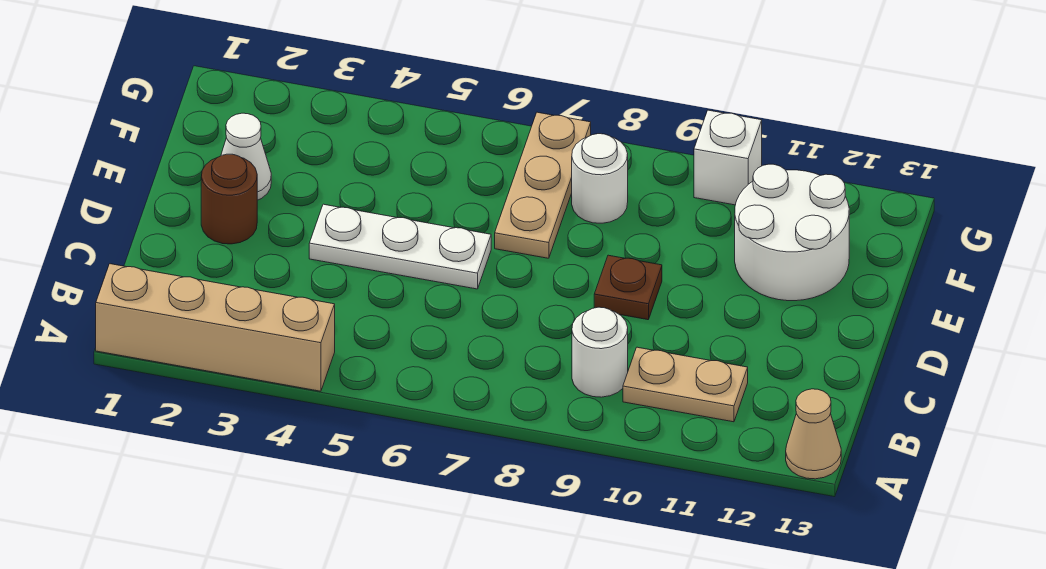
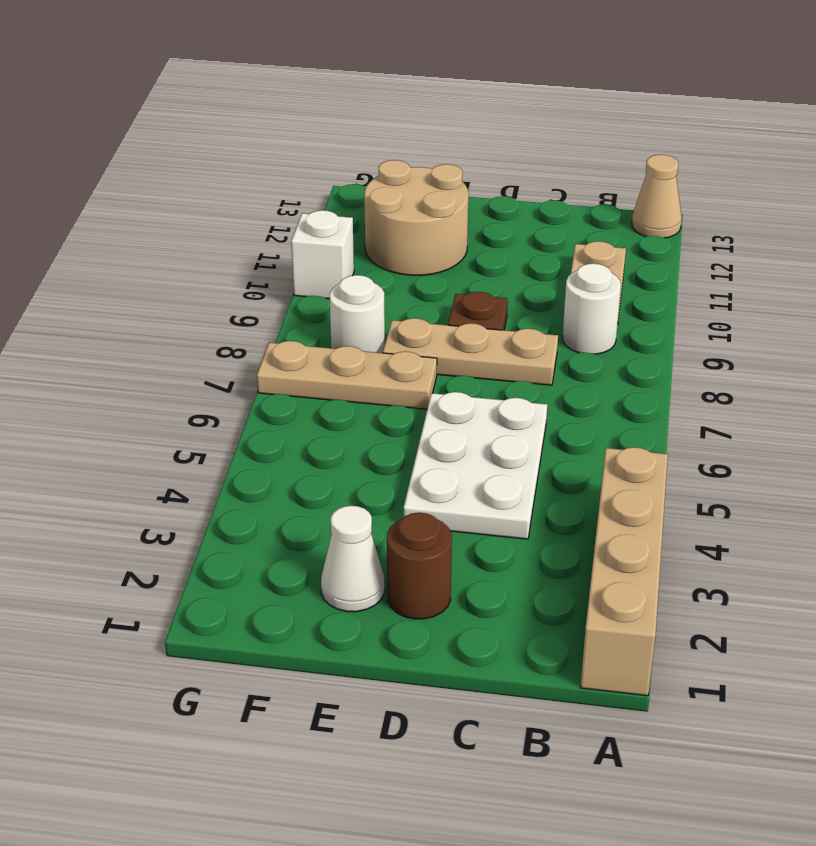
none -> tan plate C8:E8 level 1
white plate D4:D6 level 1 -> white plate C4:D6 level 1
white round brick E11:F12 level 1 -> tan round brick E11:F12 level 1

